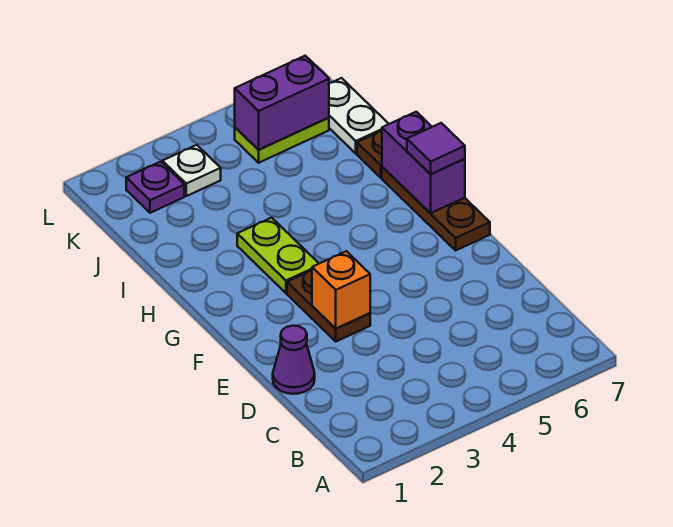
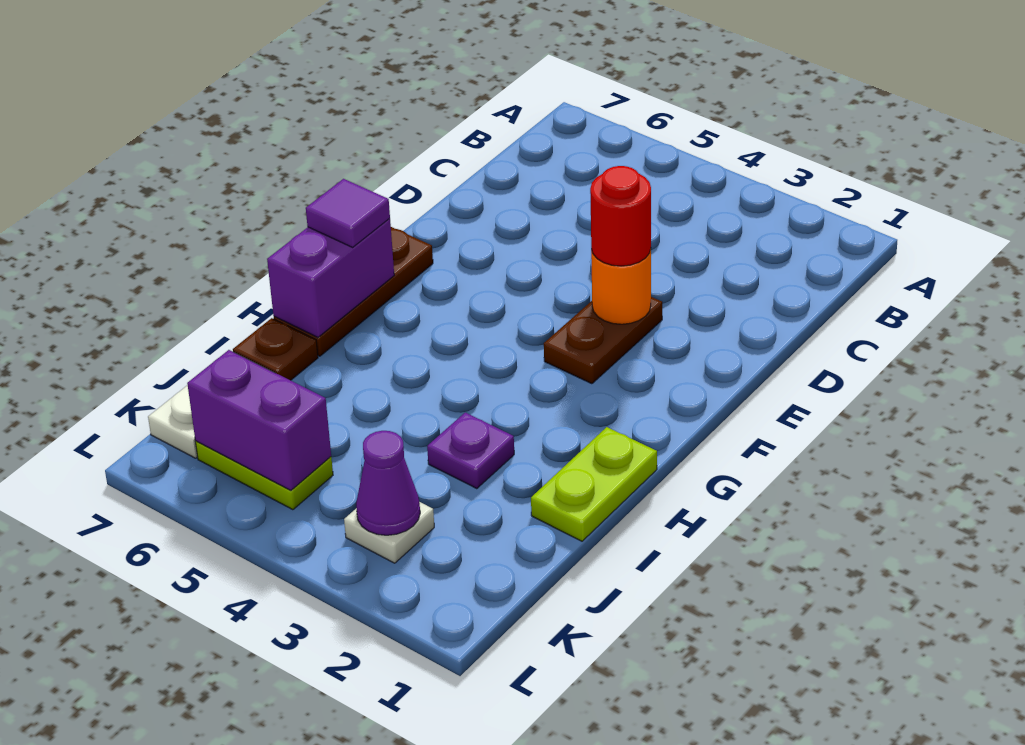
purple cone D1 level 1 -> purple cone K3 level 2
orange brick E3 level 2 -> orange round brick E3 level 2
none -> red round brick E3 level 3
lime plate G3:H3 level 1 -> lime plate H1:I1 level 1
purple plate K2 level 1 -> purple plate I3 level 1

